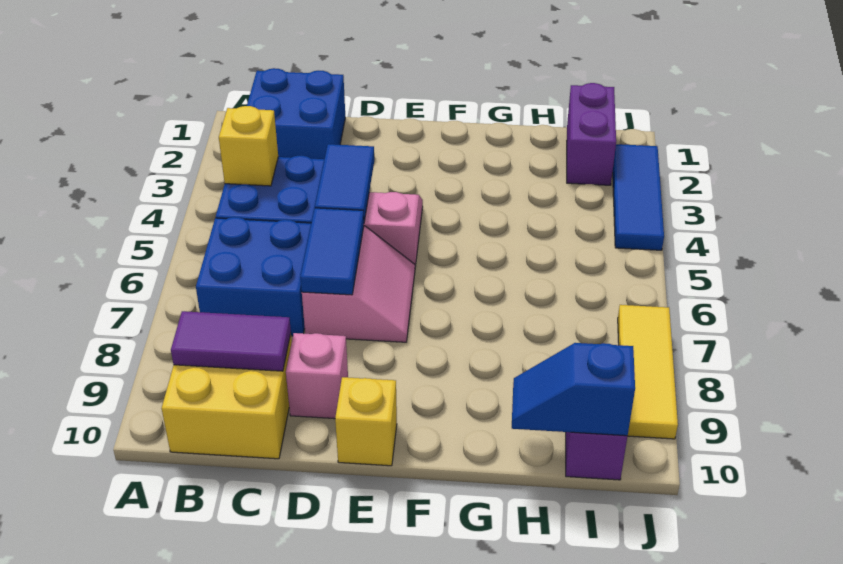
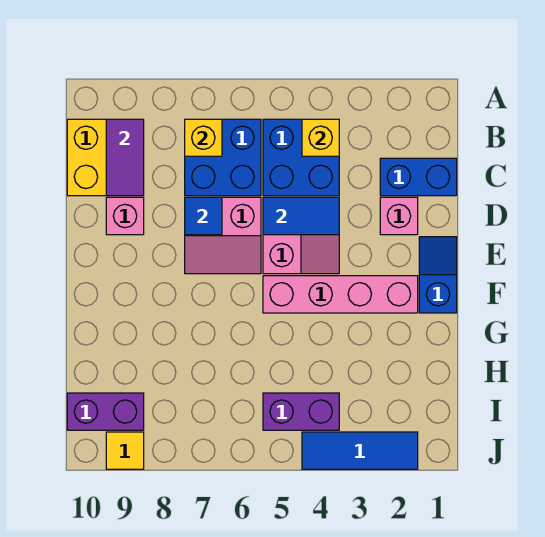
blue brick B1:C2 level 1 -> blue brick C1:C2 level 1
none -> pink brick D2 level 1
blue tile D6:D7 level 2 -> blue tile D7 level 2
yellow brick E10 level 1 -> yellow brick B7 level 2
none -> pink brick F2:F5 level 1
blue slope H10:I10 level 2 top I -> blue slope E1:F1 level 1 top F
purple brick I1:I2 level 1 -> purple brick I4:I5 level 1
yellow tile J7:J9 level 1 -> yellow tile J9 level 1

